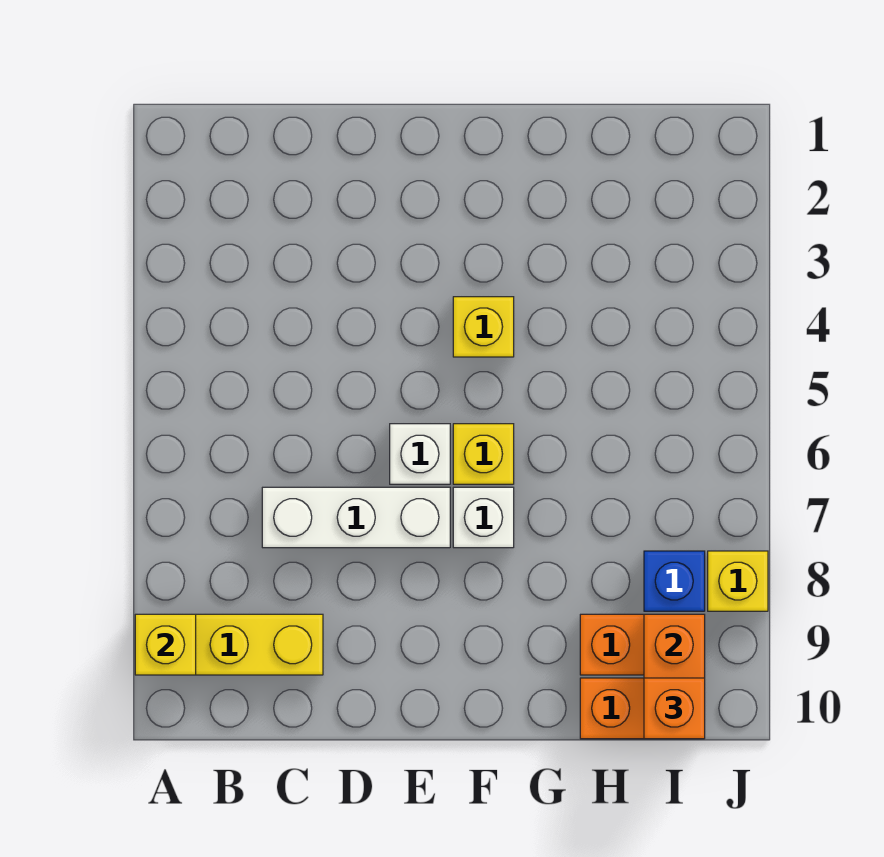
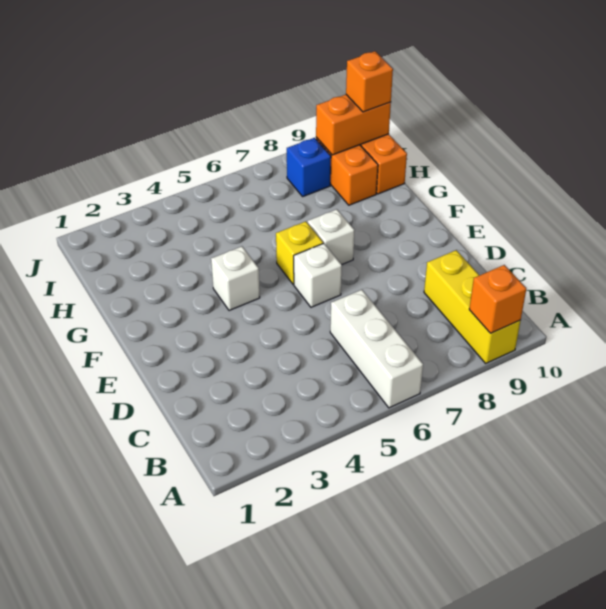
yellow brick A9 level 2 -> orange brick A9 level 2
white brick C7:E7 level 1 -> white brick A6:C6 level 1
yellow brick F4 level 1 -> white brick F4 level 1
yellow brick J8 level 1 -> none

